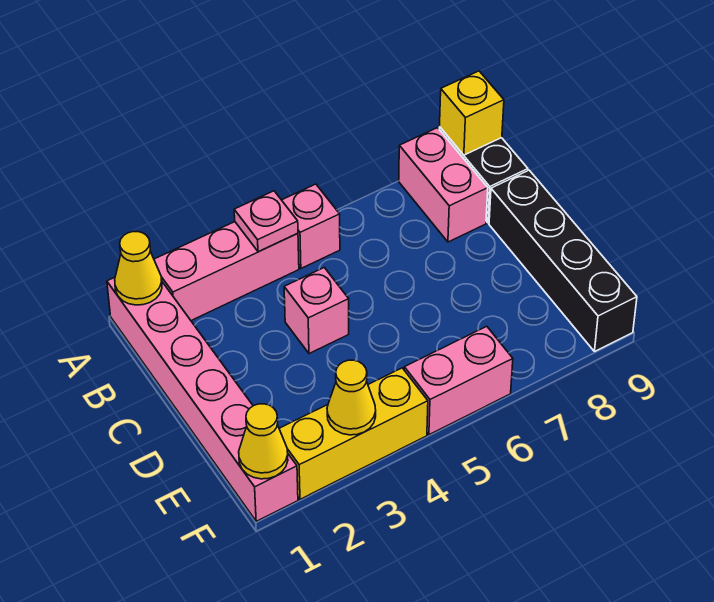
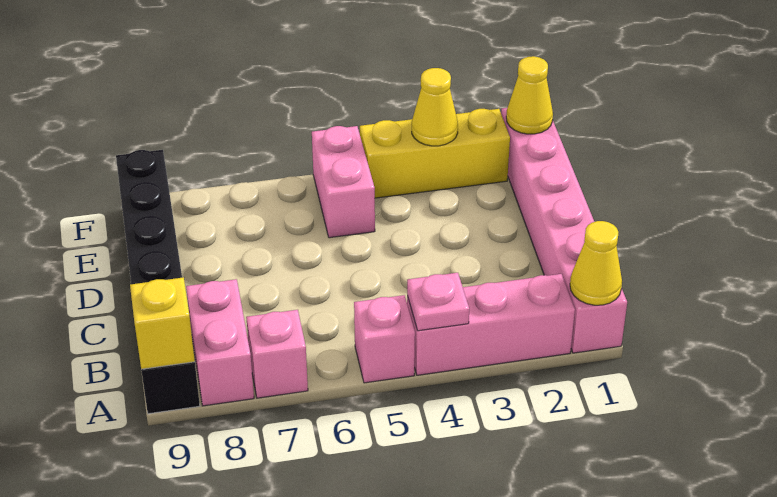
pink brick C4 level 1 -> pink brick A7 level 1
pink brick F5:F6 level 1 -> pink brick E5:F5 level 1

